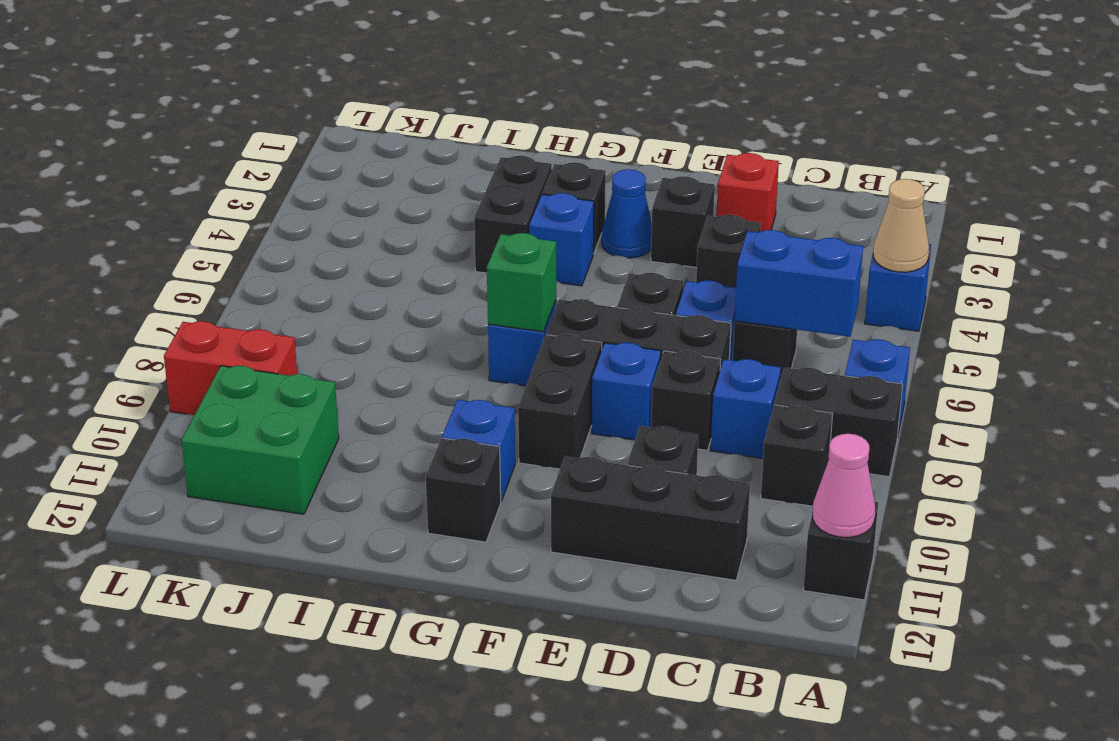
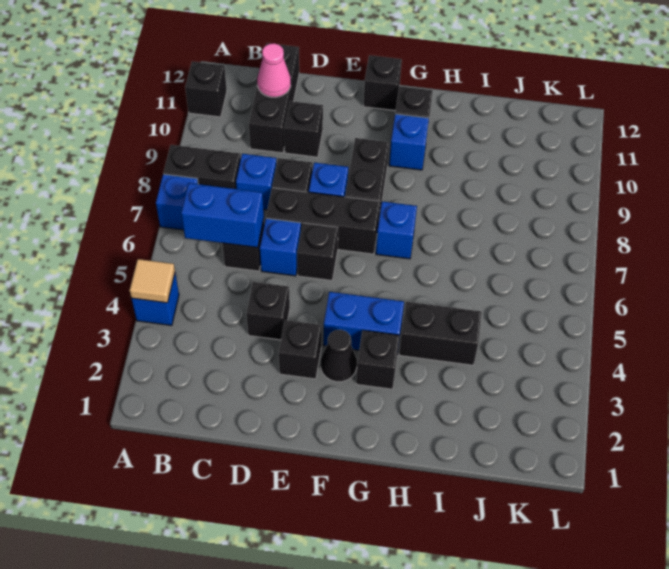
tan cone A4 level 2 -> tan tile A4 level 2
pink cone A11 level 2 -> pink cone C11 level 2
black brick B9 level 1 -> black brick F12 level 1
black brick C11:E11 level 1 -> black brick C10:C12 level 1
red brick D2 level 1 -> none
blue cone F3 level 1 -> black cone F3 level 1
blue brick G4 level 1 -> blue brick F4:G4 level 1
green brick G7 level 2 -> none
black brick H3:H4 level 1 -> black brick H4:I4 level 1
green brick J10:K11 level 1 -> none
red brick K9:L9 level 1 -> none

